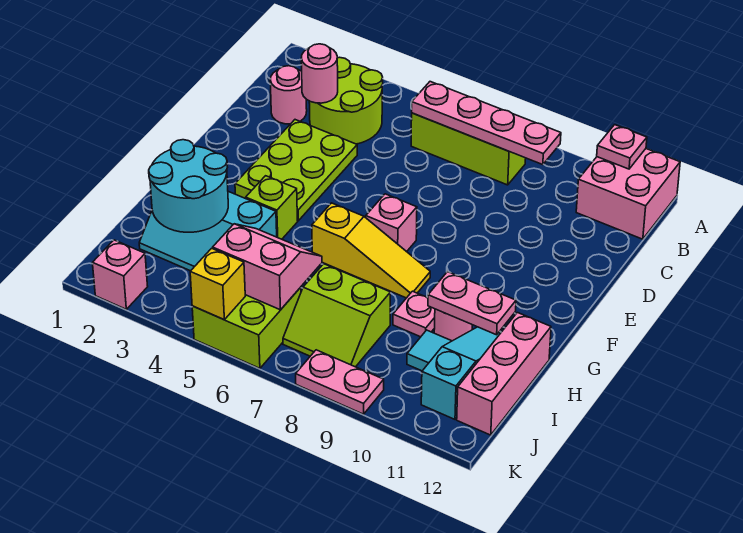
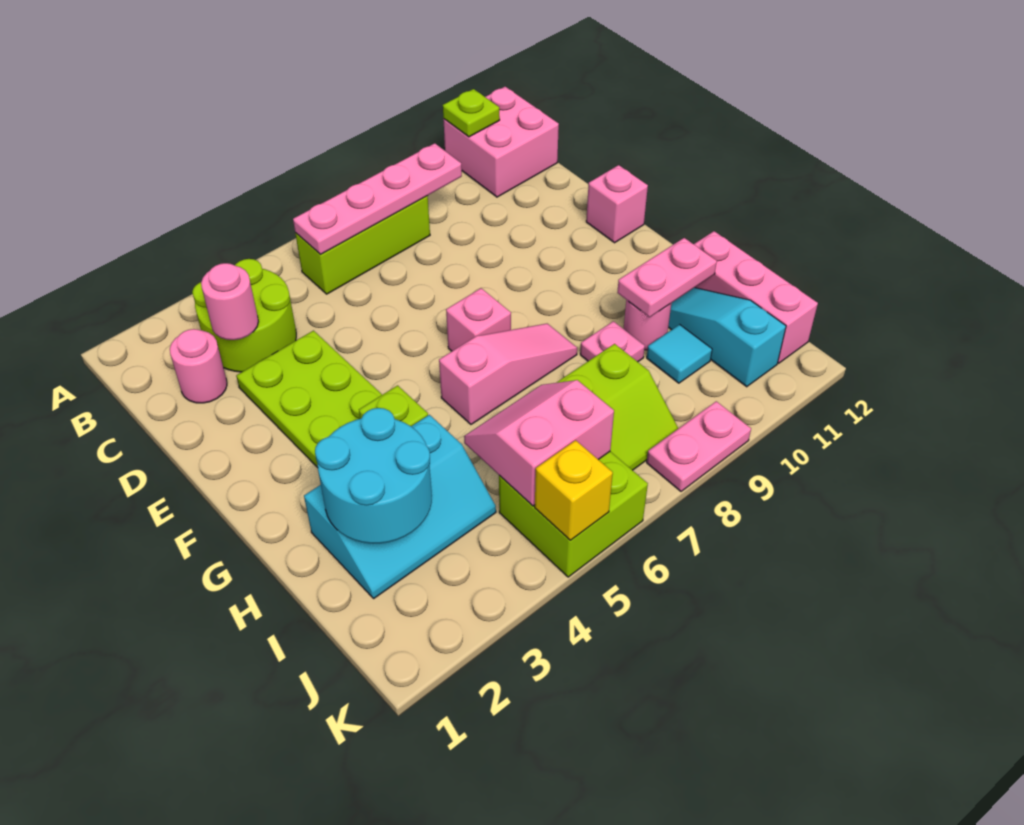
pink plate A11 level 2 -> lime plate A11 level 2
yellow slope G6:G8 level 1 top 6 -> pink slope G6:G8 level 1 top 6
pink brick K2 level 1 -> pink brick E12 level 1

